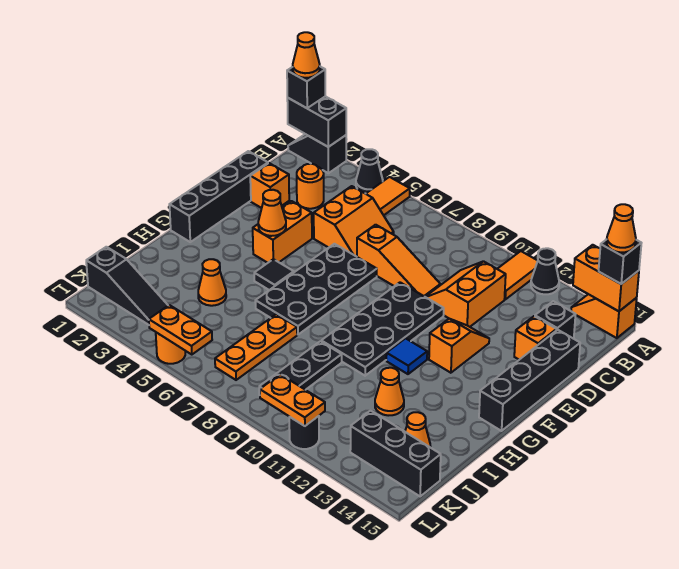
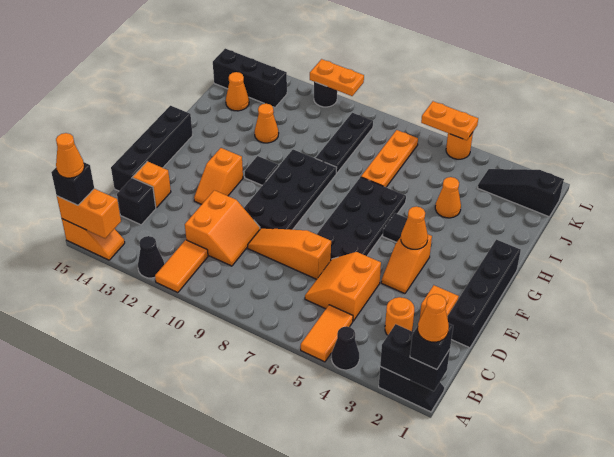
orange brick E4:F4 level 1 -> orange slope E4:F4 level 1 top F
blue tile G11 level 1 -> black tile G11 level 1

